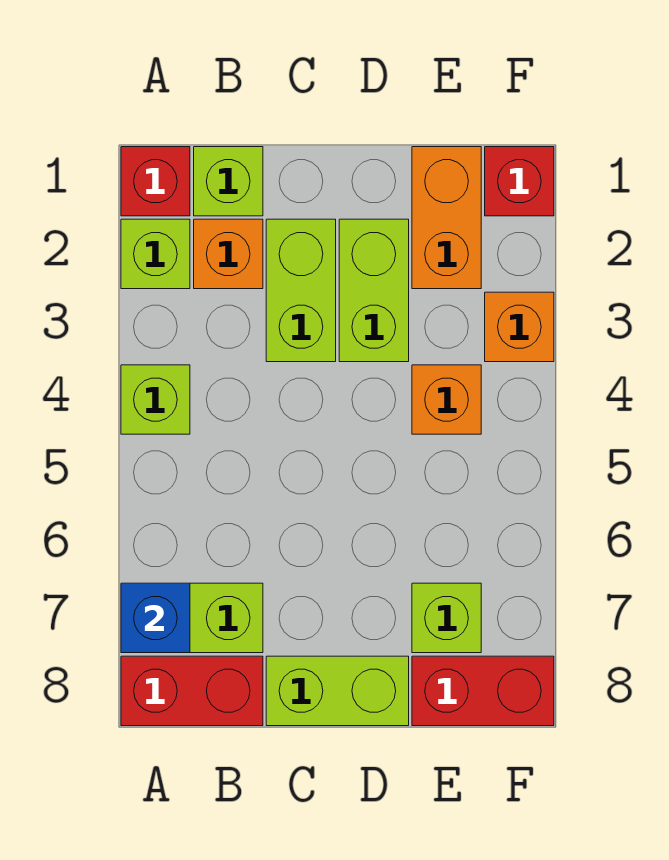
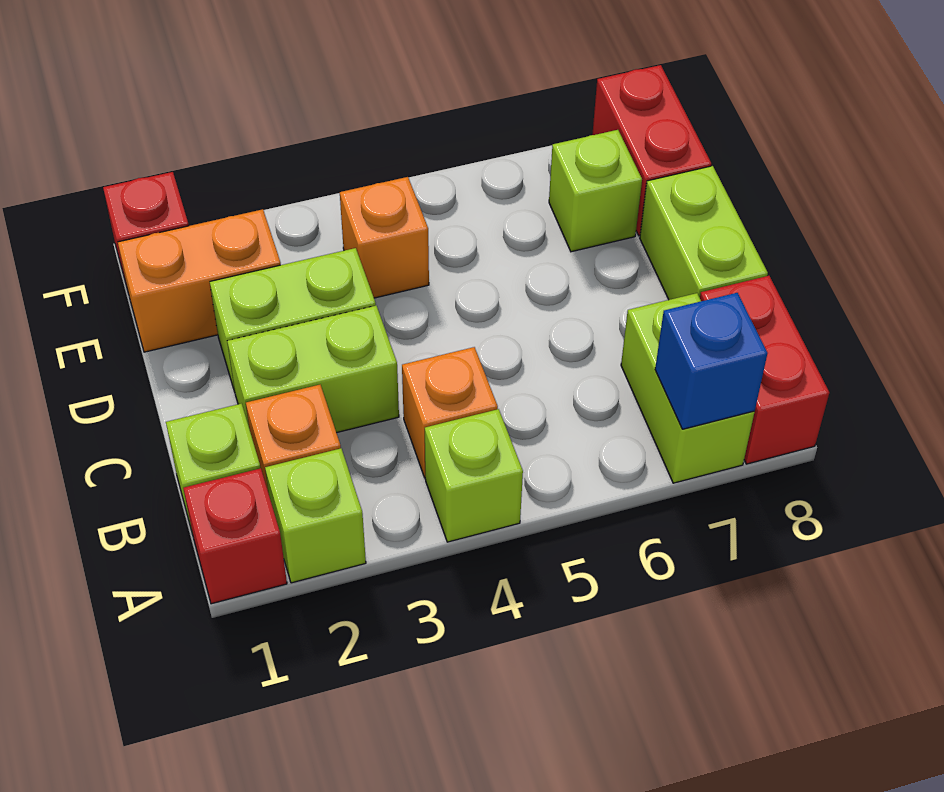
orange brick F3 level 1 -> orange brick B4 level 1

